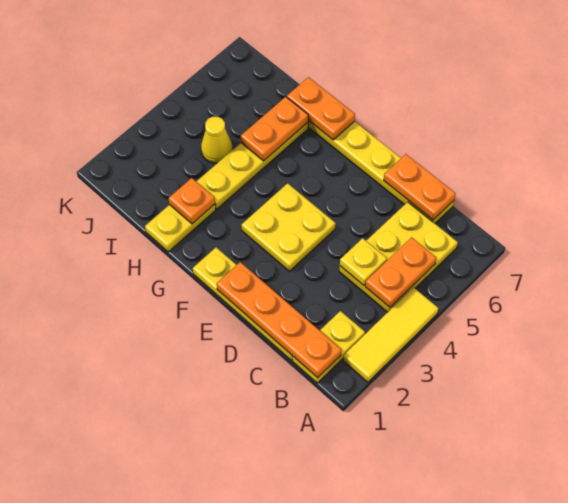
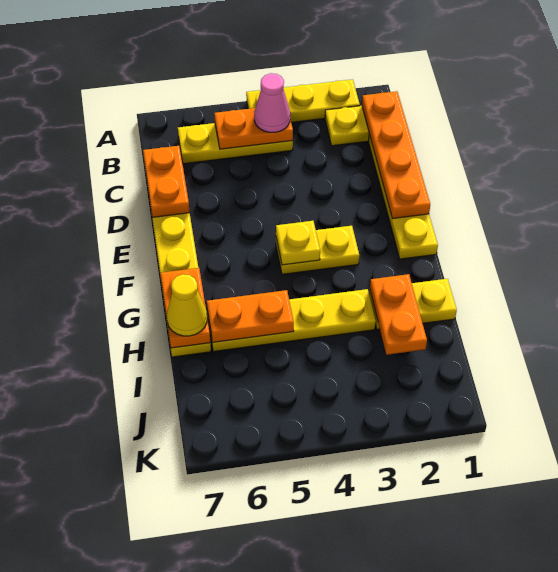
yellow tile A2:A4 level 1 -> yellow plate A2:A4 level 1
yellow plate B4:C6 level 1 -> yellow plate B4:B6 level 1
none -> pink cone B4 level 3
yellow plate C4 level 2 -> yellow plate F4 level 2
yellow plate E3:F4 level 1 -> yellow plate F3:F4 level 1
orange plate H2 level 2 -> orange plate H2:I2 level 2
yellow cone I4 level 1 -> yellow cone H7 level 3

